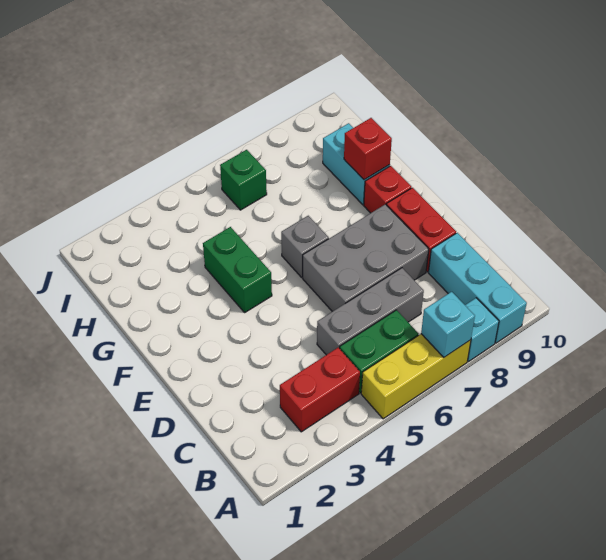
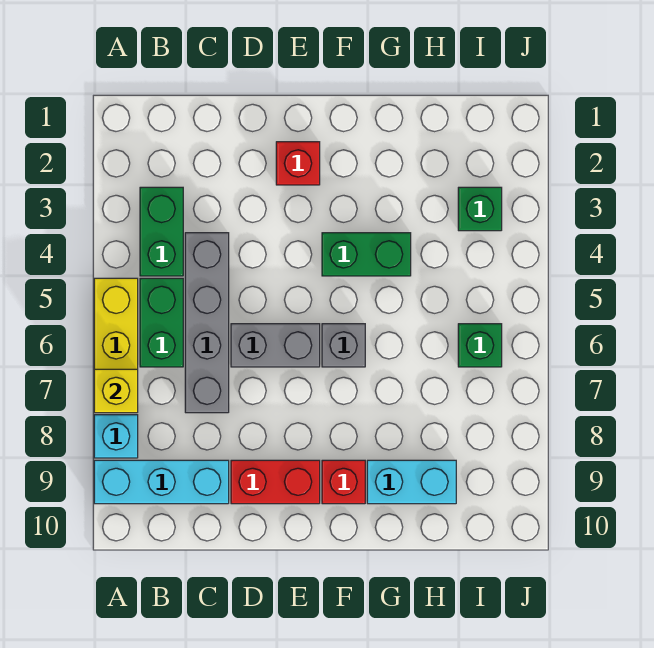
cyan brick A7 level 2 -> yellow brick A7 level 2
red brick B3:B4 level 1 -> green brick B3:B4 level 1
grey brick C5:C7 level 1 -> grey brick C4:C7 level 1
grey brick D6:E8 level 1 -> grey brick D6:E6 level 1
red brick G9 level 2 -> red brick E2 level 1
none -> green brick I3 level 1

